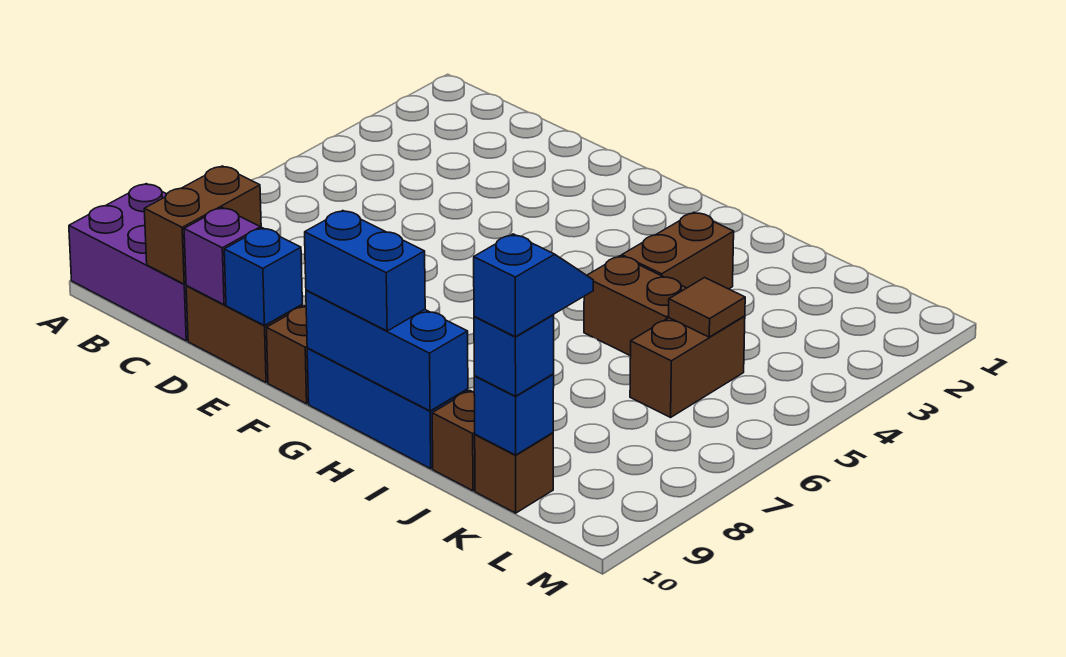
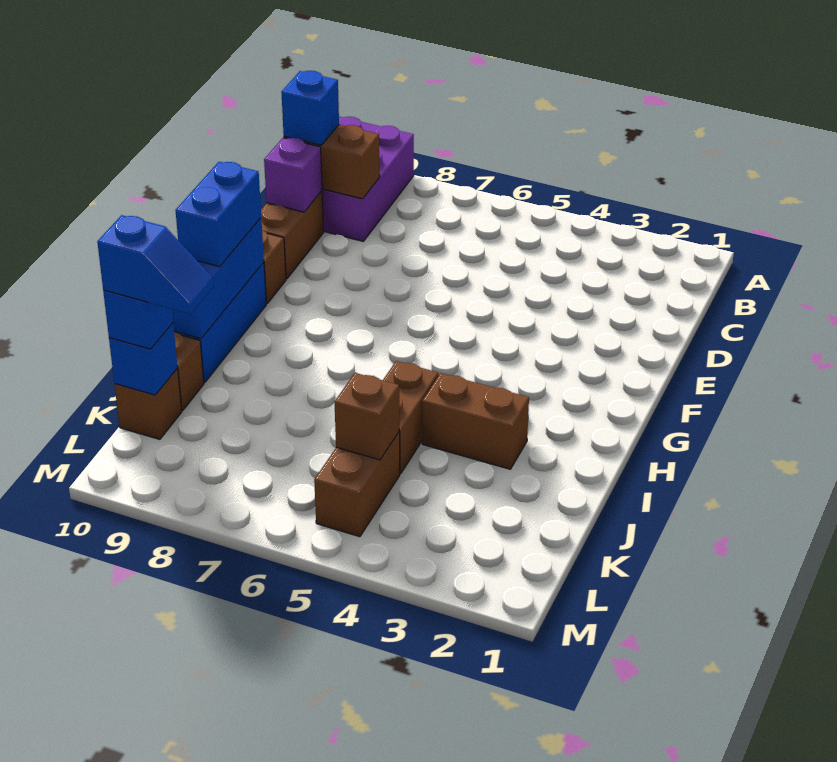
blue brick E10 level 2 -> blue brick C10 level 3
brown brick K5:K6 level 1 -> brown brick K5:L5 level 1
brown tile K5 level 2 -> brown brick K5 level 2

